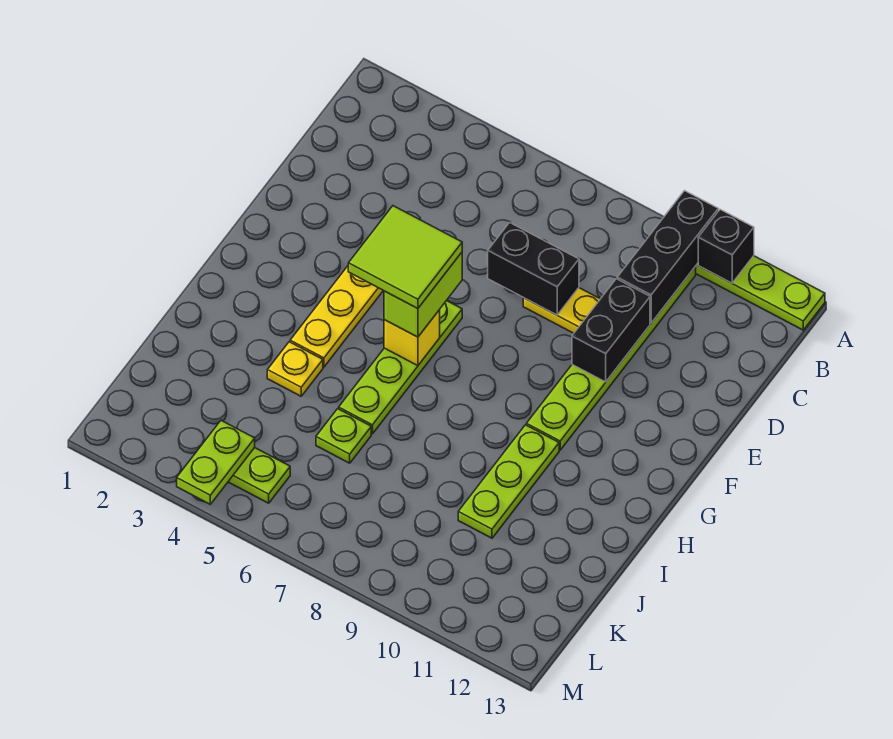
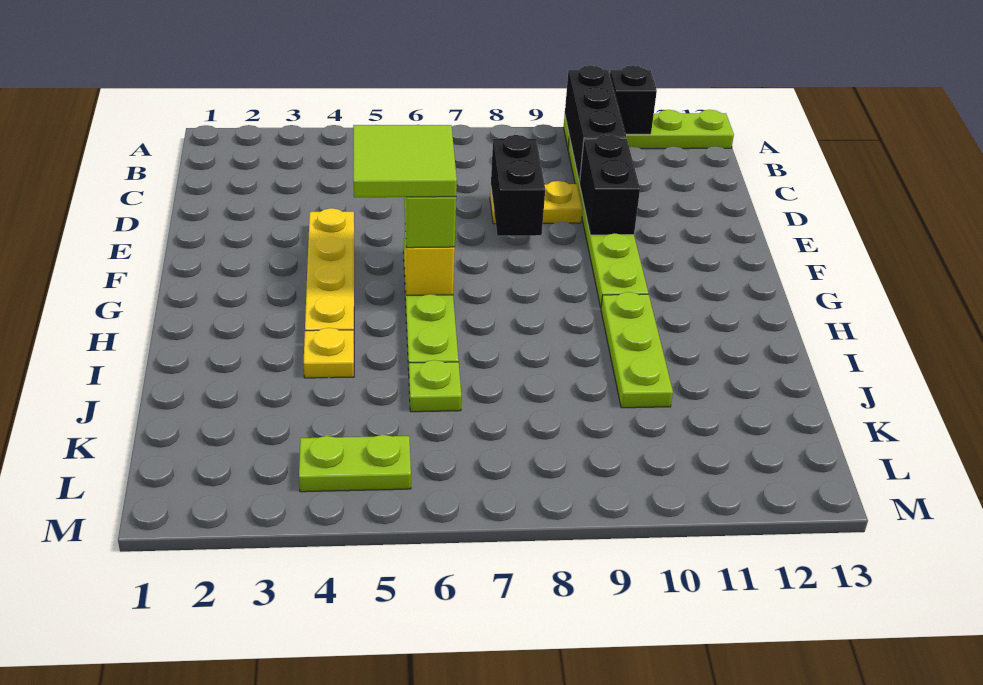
black brick D7:D8 level 2 -> black brick D8:E8 level 2
lime plate L4:M4 level 2 -> none

